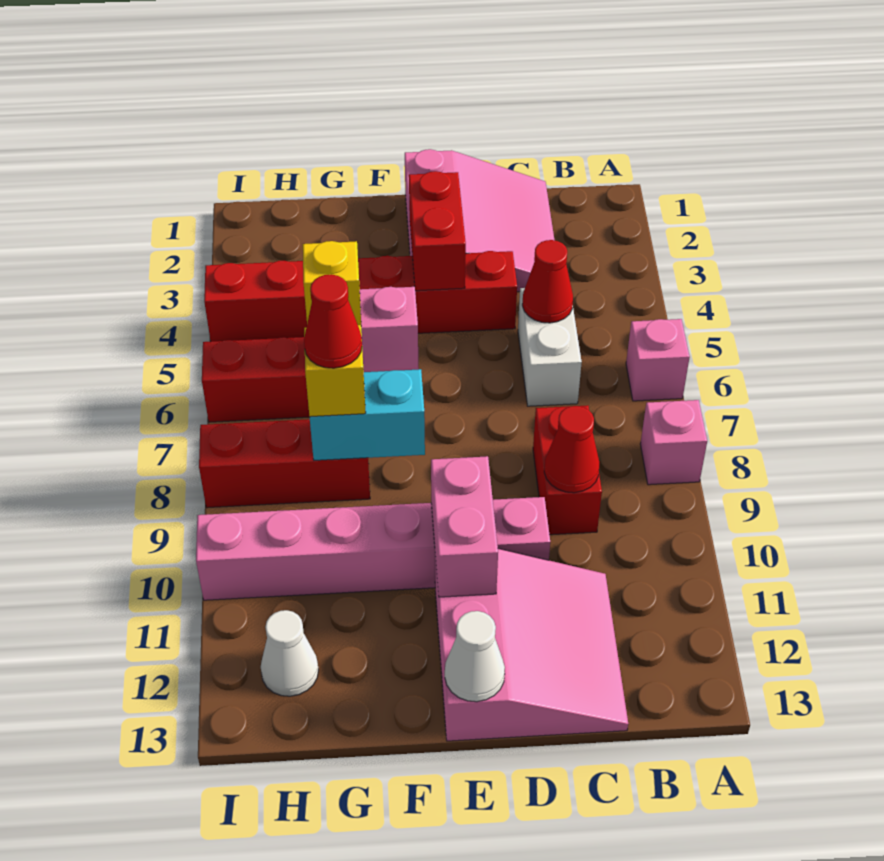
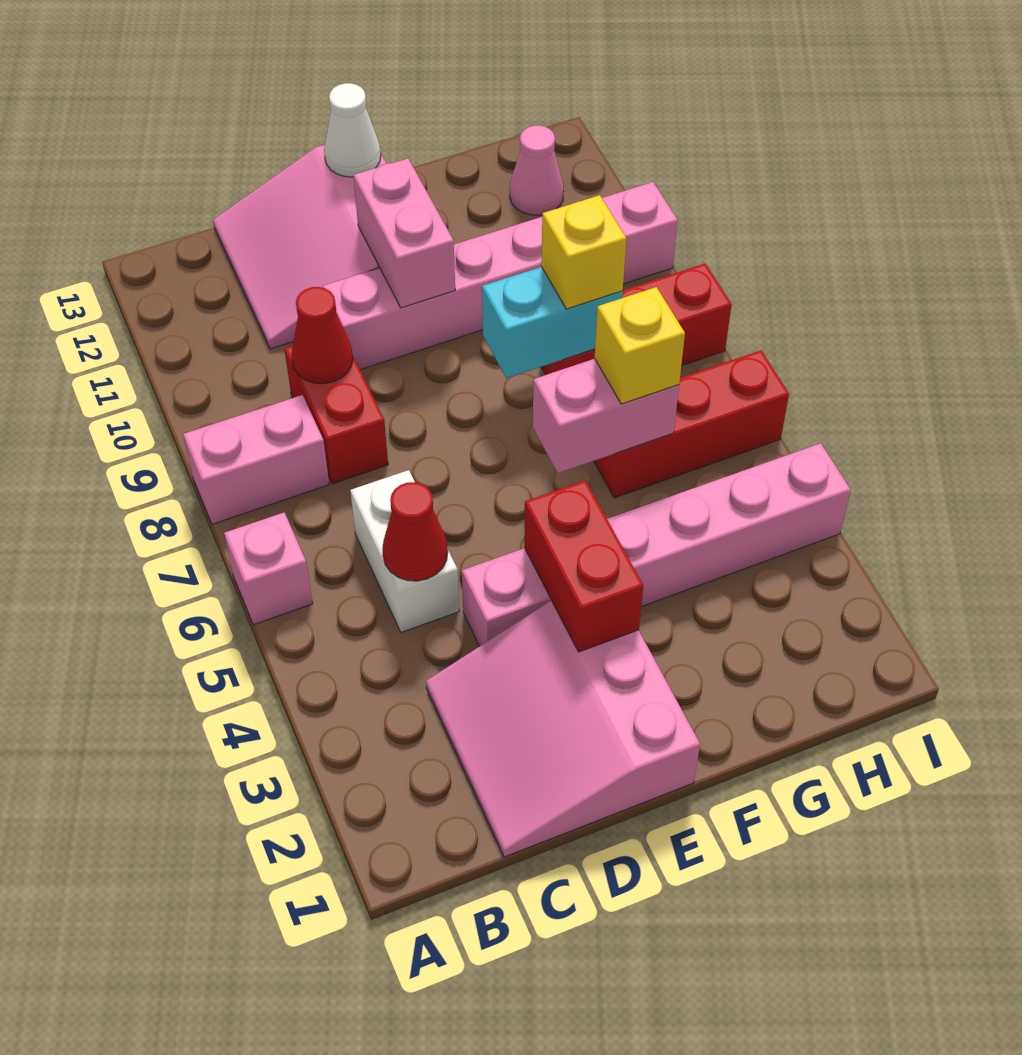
pink brick A8 level 1 -> pink brick A8:B8 level 1
red brick D4:I4 level 1 -> pink brick D4:I4 level 1
red cone G8 level 4 -> none
white cone H12 level 1 -> pink cone H12 level 1

